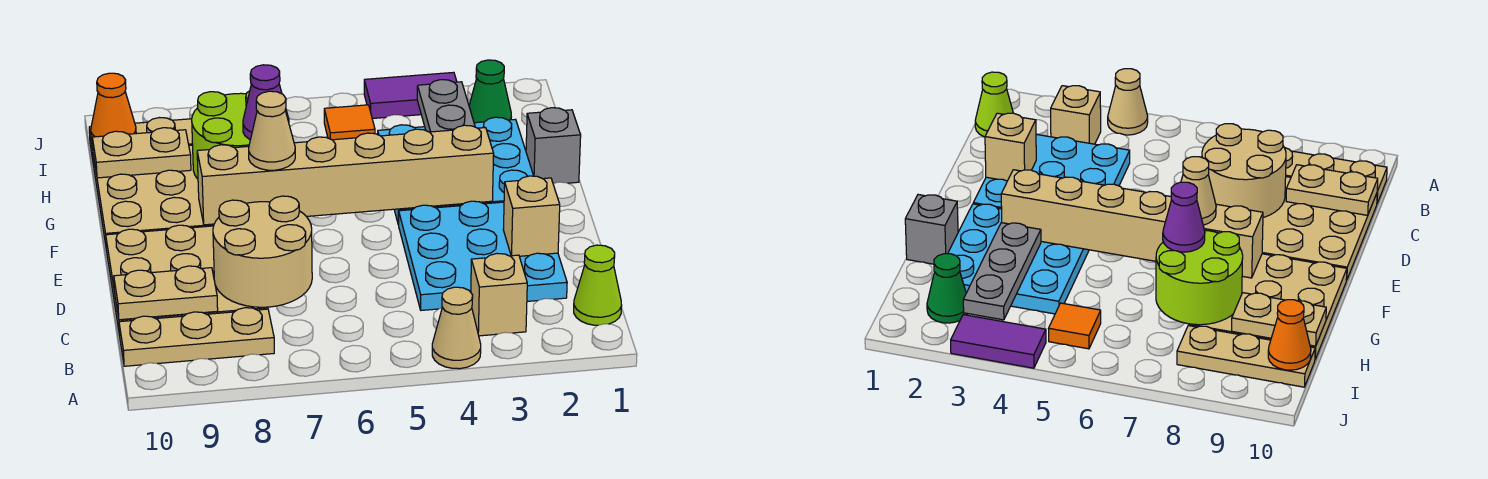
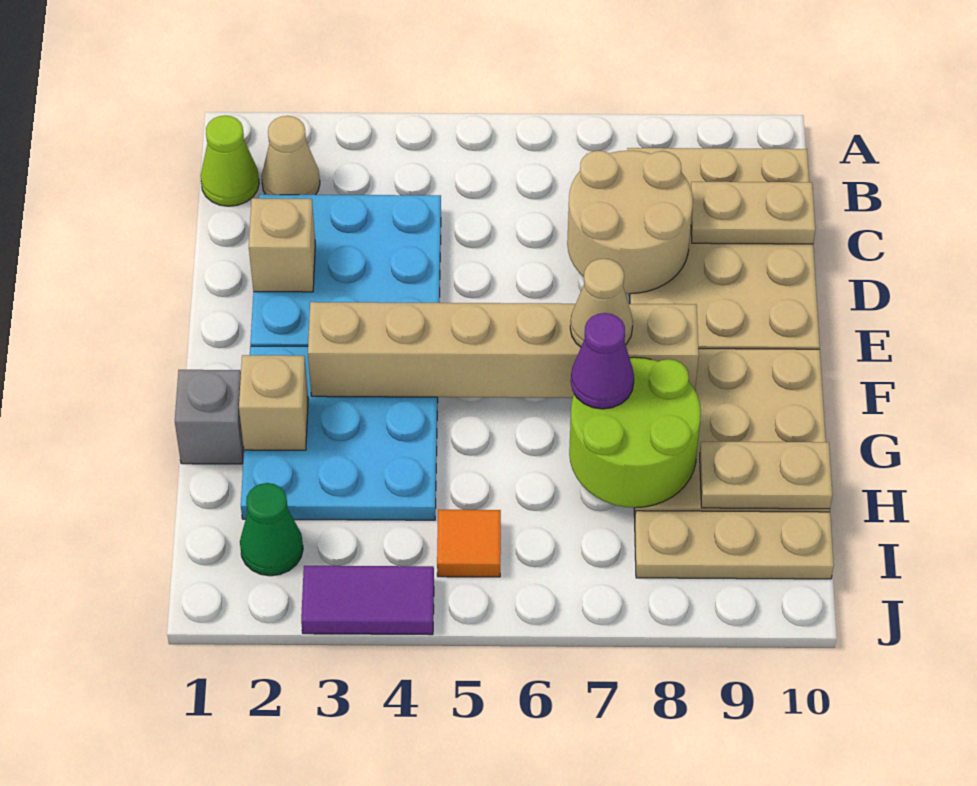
tan cone A4 level 1 -> tan cone B2 level 1
tan brick B3 level 1 -> tan brick G2 level 2
grey plate G3:I3 level 2 -> none
orange cone I10 level 2 -> none

